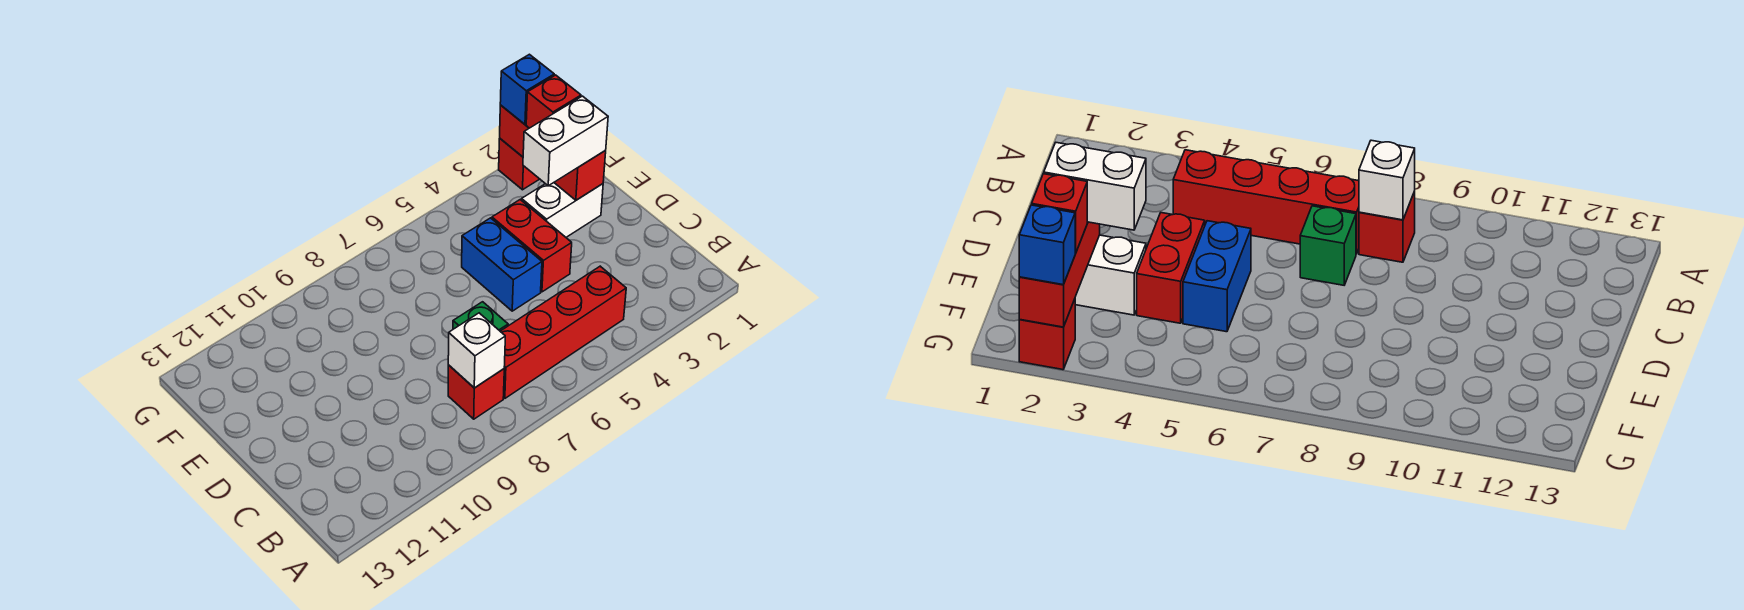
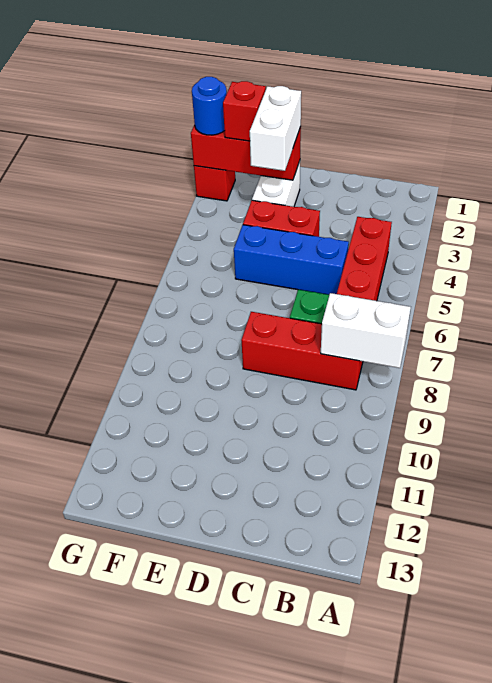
red brick B8 level 1 -> red brick B8:D8 level 1
white brick B8 level 2 -> white brick A8:B8 level 2
blue brick D5:E5 level 1 -> blue brick C5:E5 level 1
blue brick G2 level 3 -> blue round brick G2 level 3

